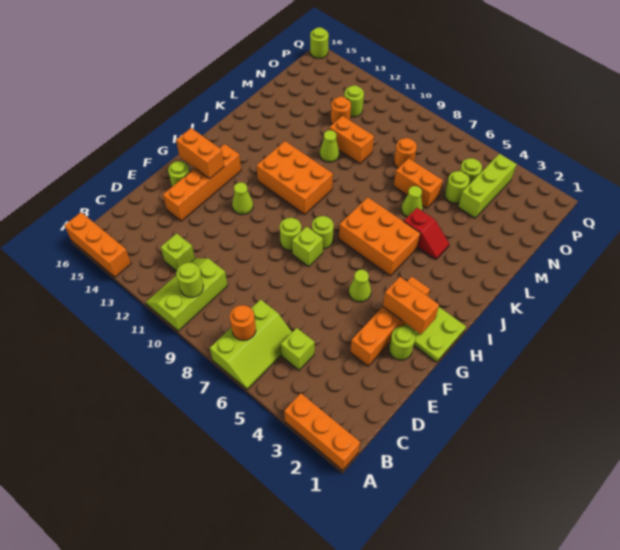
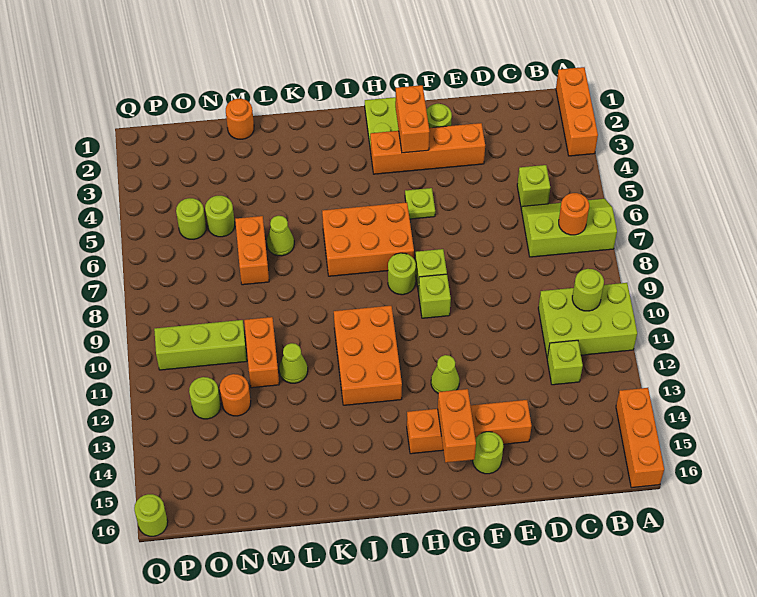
lime slope A10:C11 level 1 top 10 -> lime brick A10:C11 level 1
lime cone G5 level 1 -> lime plate G5 level 1
lime round brick G9 level 1 -> lime brick G9 level 1
orange brick I5:J7 level 1 -> orange brick H6:J7 level 1
red slope K4:K5 level 1 top 5 -> none
lime brick N4:P4 level 1 -> lime brick N10:P10 level 1
orange round brick N8 level 1 -> orange round brick M1 level 1

